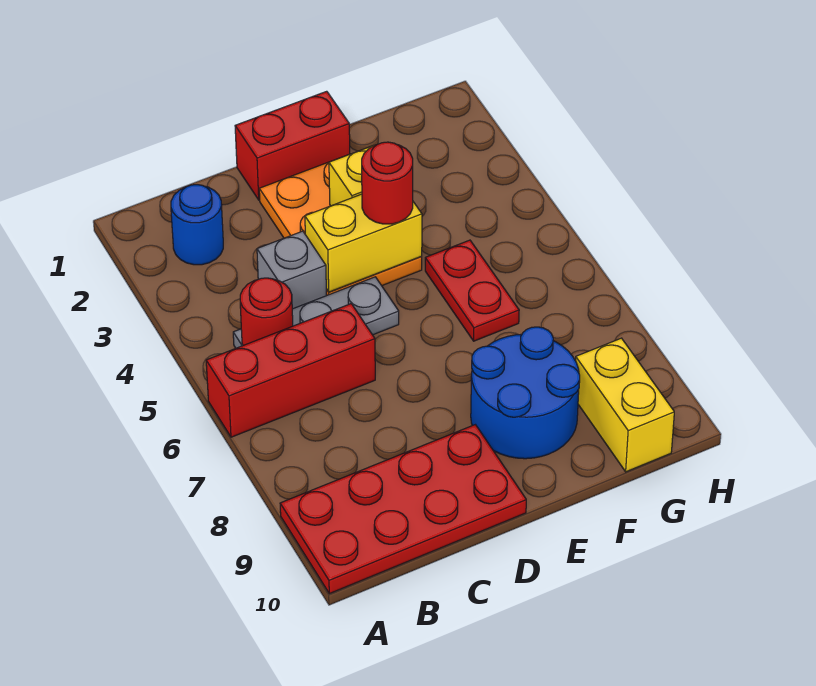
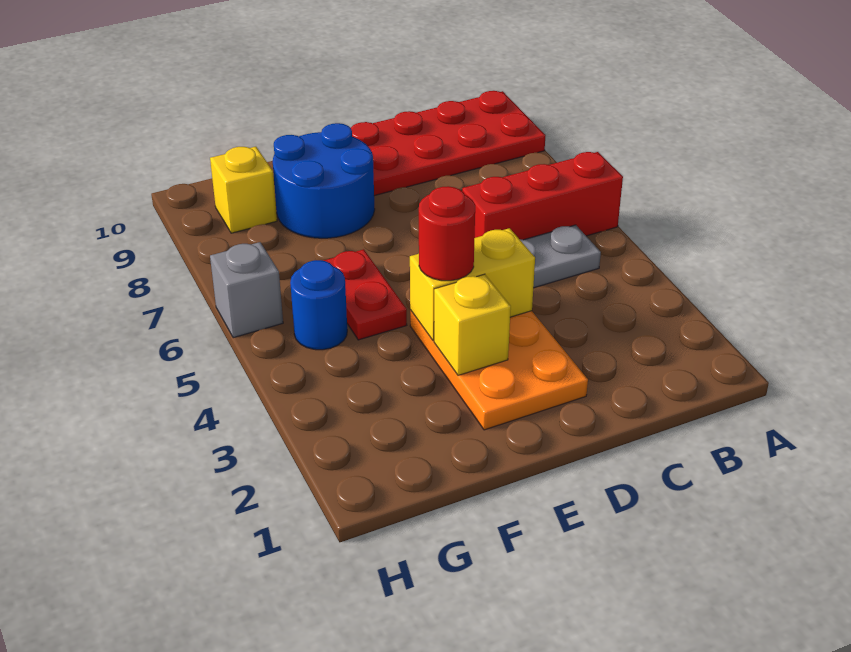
blue round brick B2 level 1 -> blue round brick G5 level 1
red round brick B5 level 2 -> none
grey brick C4 level 1 -> grey brick H6 level 1
red brick D1:E1 level 1 -> none
yellow brick G9:G10 level 1 -> yellow brick G9 level 1

